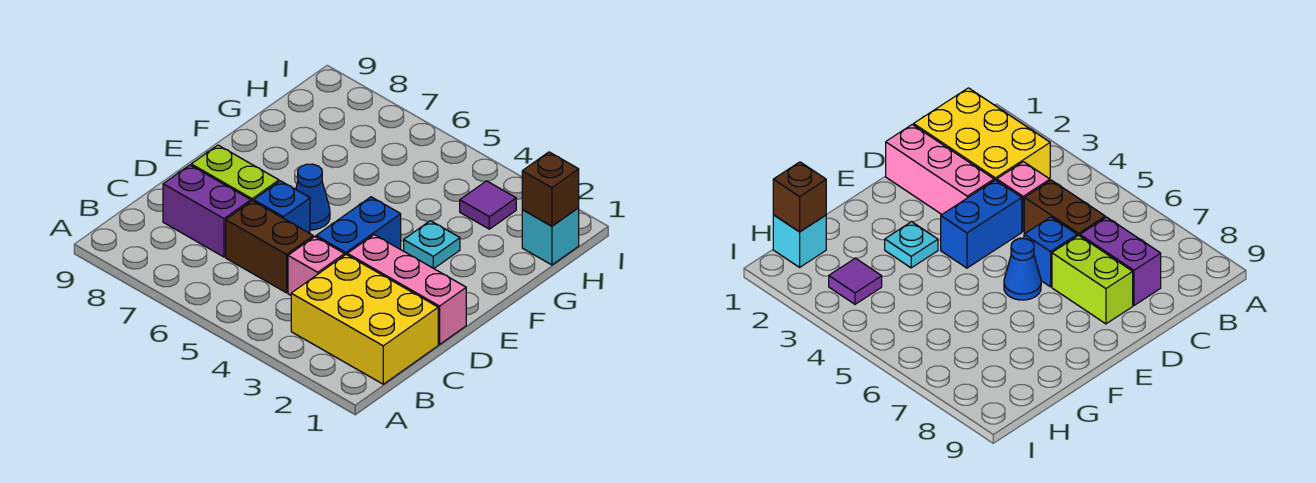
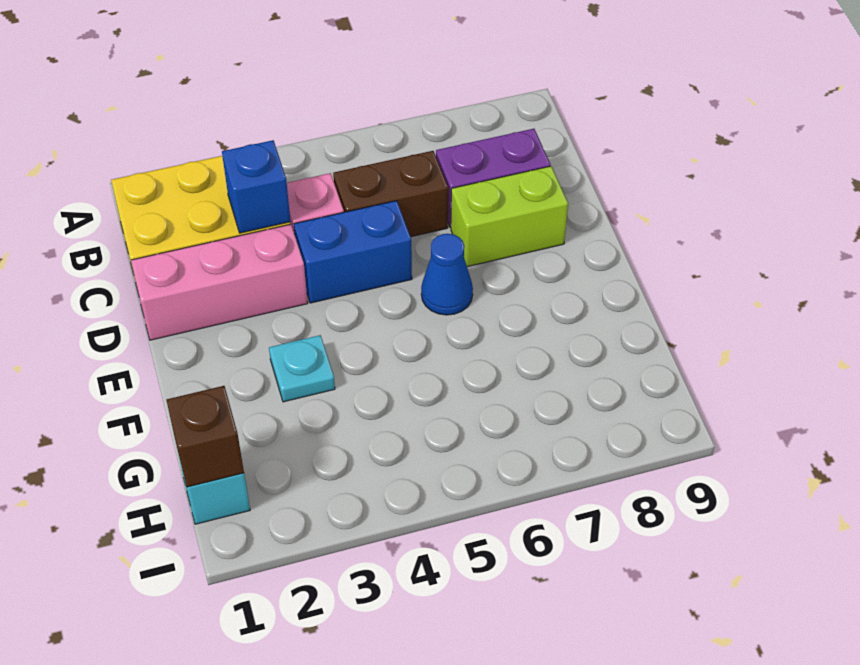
blue brick D4:E4 level 1 -> blue brick D4:D5 level 1
blue brick D6 level 1 -> blue brick C3 level 2
purple tile H3 level 1 -> none

